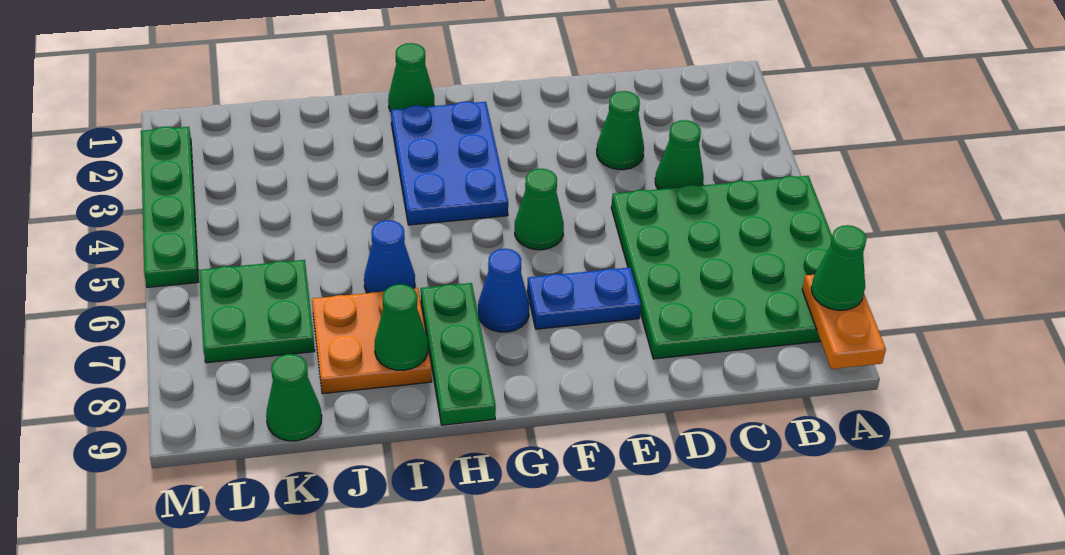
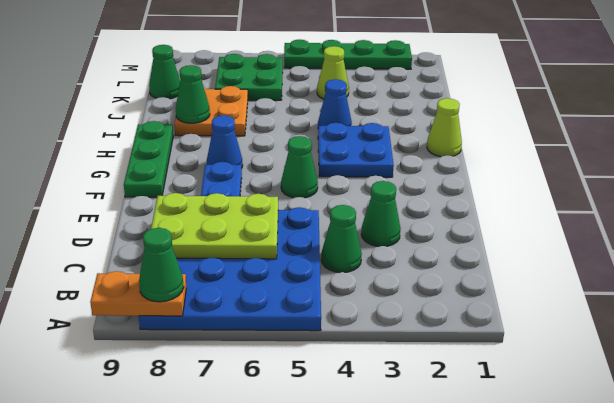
green plate A5:D8 level 1 -> blue plate A5:D8 level 1
none -> lime plate C6:D8 level 2
blue plate G2:H4 level 1 -> blue plate G3:H4 level 1
green cone H1 level 1 -> lime cone H1 level 1
green plate H7:H9 level 1 -> green plate F9:H9 level 1
blue cone I6 level 1 -> blue cone I4 level 1
none -> lime cone K4 level 1

